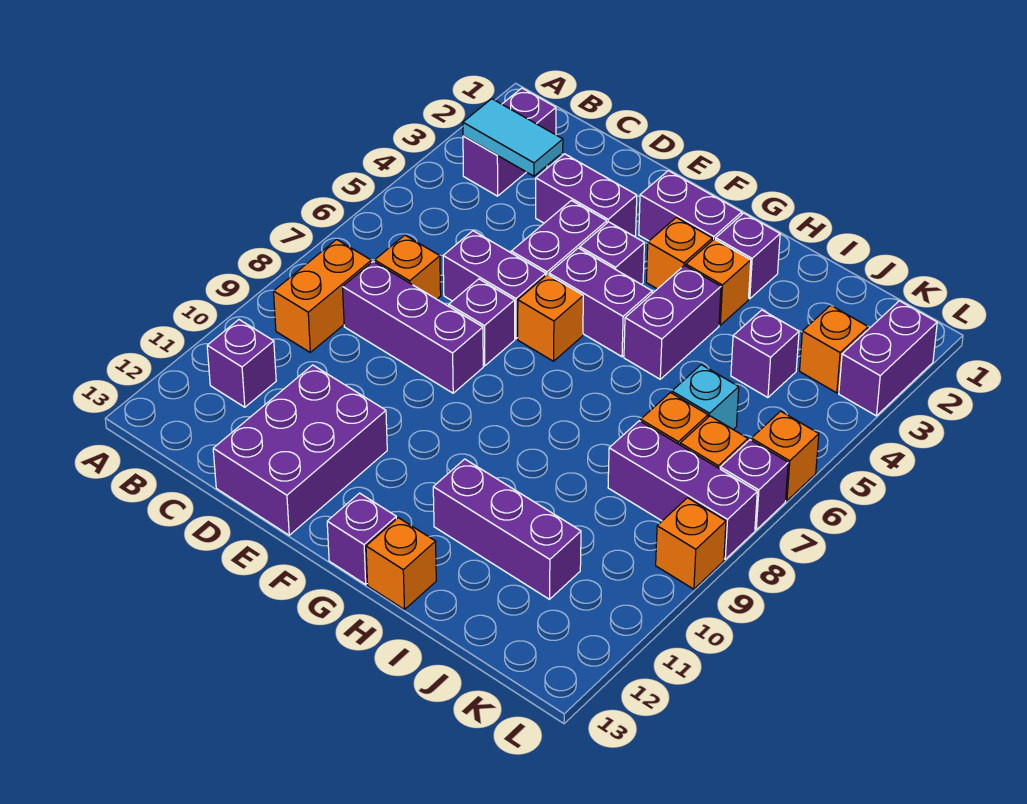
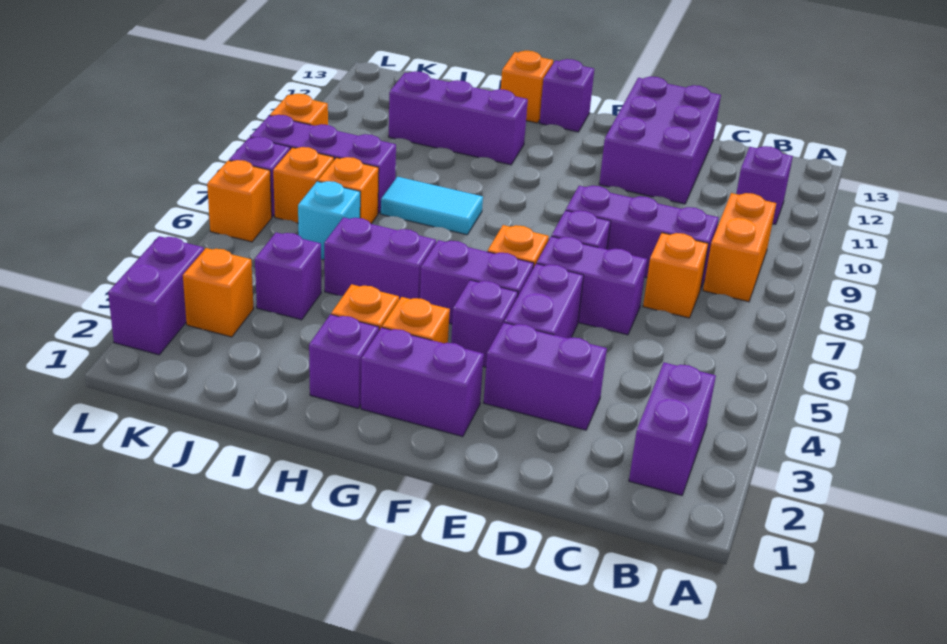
cyan tile B3:C3 level 2 -> cyan tile H8:I8 level 1
purple brick H4:H5 level 1 -> purple brick H5:I5 level 1

